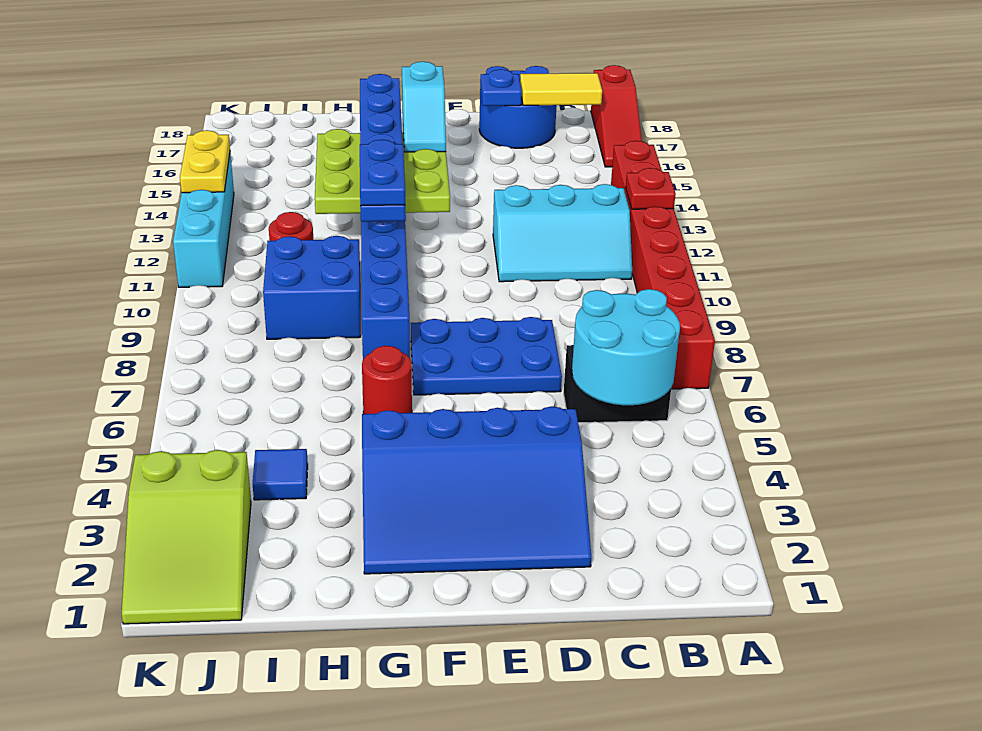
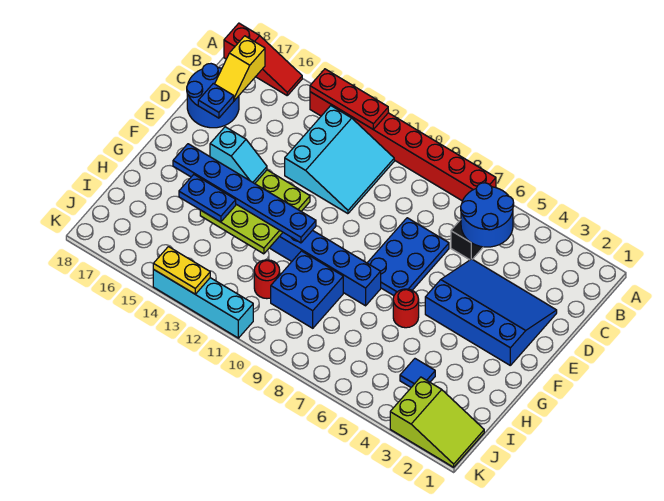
red plate A12 level 2 -> red plate A12:A14 level 2
cyan round brick B5:C6 level 2 -> blue round brick B5:C6 level 2
cyan slope B11:D12 level 1 top 12 -> cyan slope B11:D13 level 1 top 13
yellow tile B17:C17 level 2 -> yellow slope B17:C17 level 2 top B
blue slope D2:G4 level 1 top 4 -> blue slope D2:F5 level 1 top F
blue plate G11:G12 level 4 -> blue plate H14:H15 level 3

